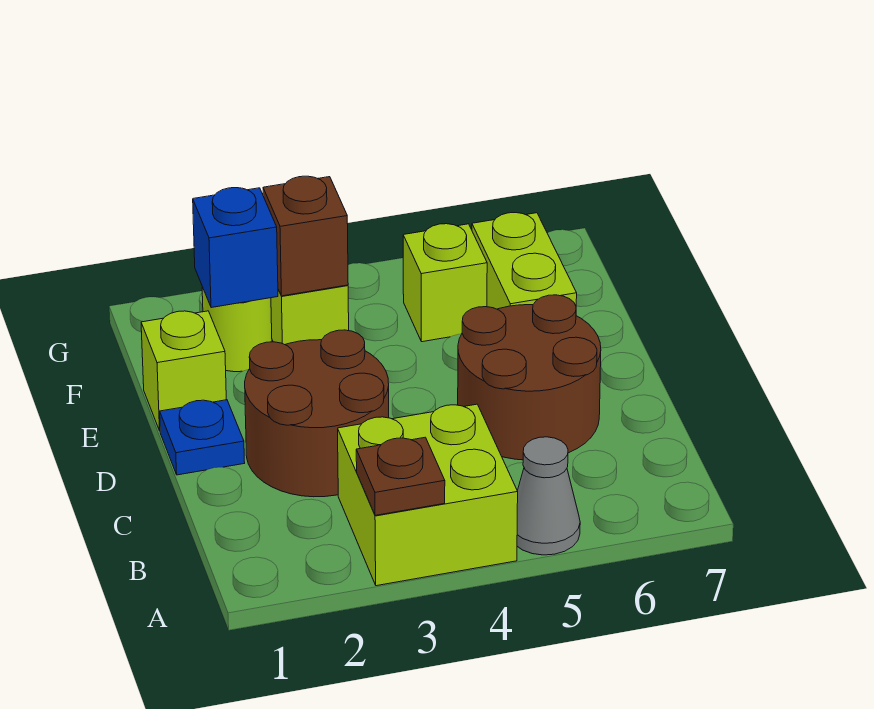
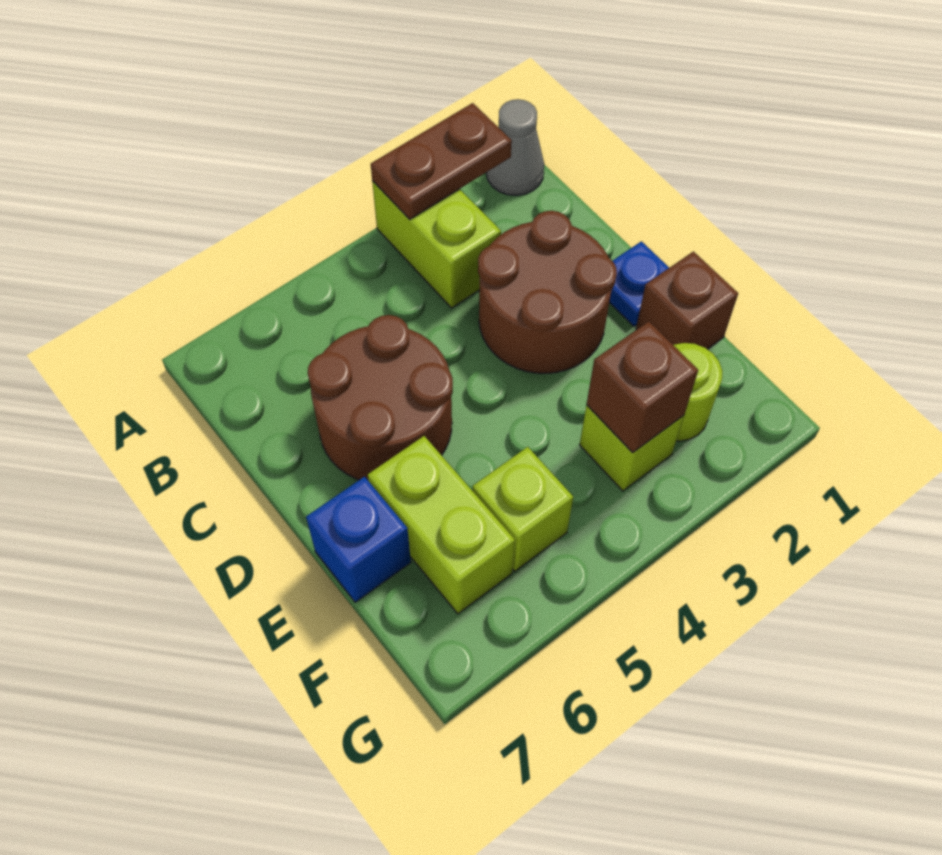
lime brick A3:B4 level 1 -> lime brick A3:B3 level 1
brown plate A3 level 2 -> brown plate A2:A3 level 2
grey cone A5 level 1 -> grey cone A1 level 1
lime brick E1 level 1 -> brown brick E1 level 1
blue brick F2 level 2 -> blue brick E7 level 1

